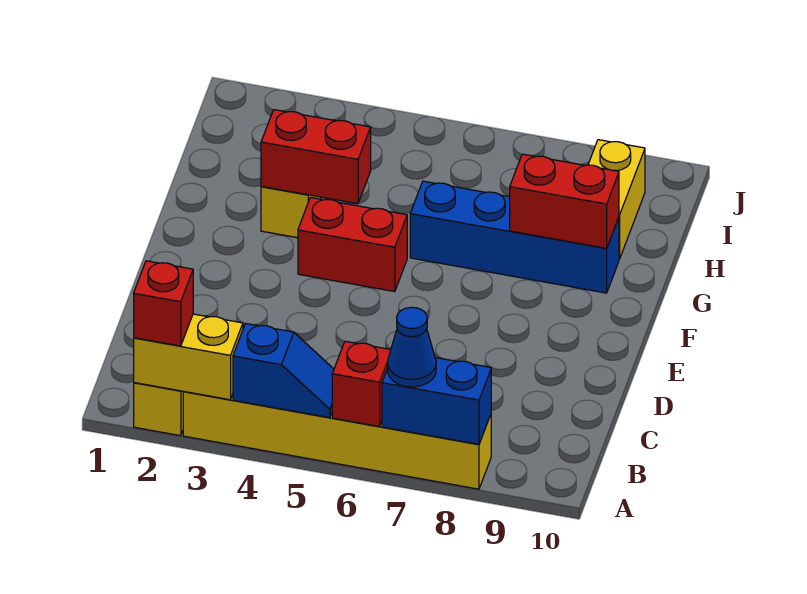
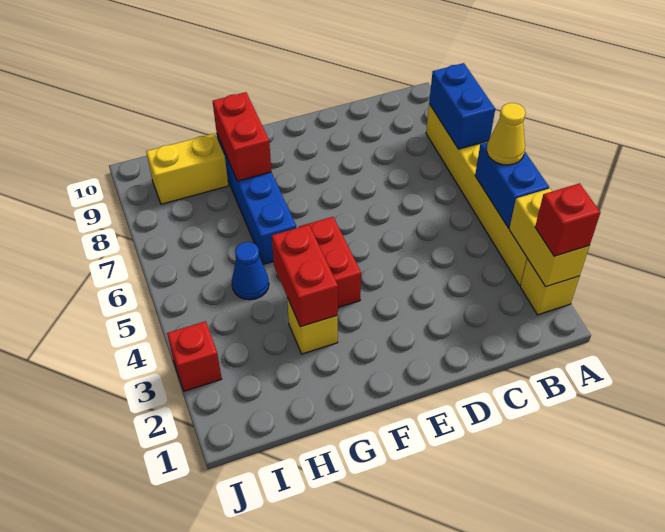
blue slope A4:A5 level 2 top 4 -> blue brick A4:A5 level 2
none -> yellow cone A5 level 3
red brick A6 level 2 -> red brick J3 level 1
blue cone A7 level 3 -> blue cone H5 level 1

